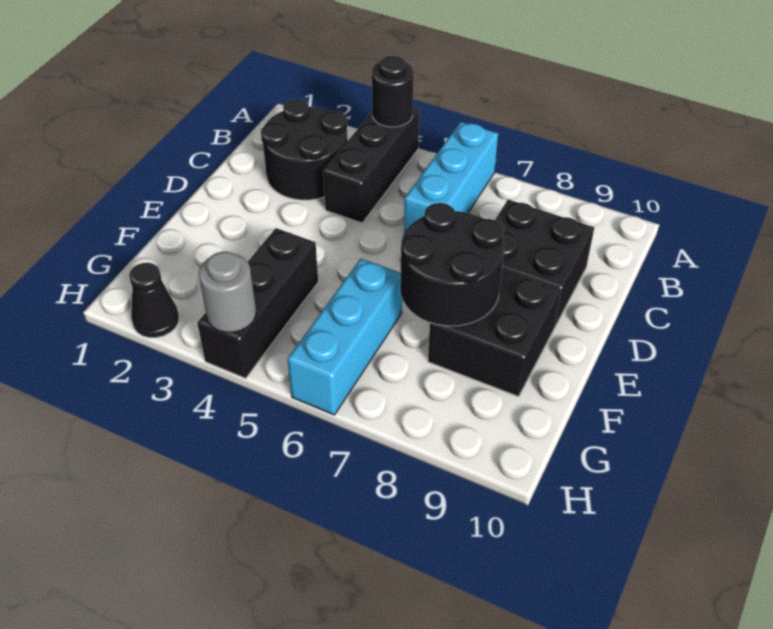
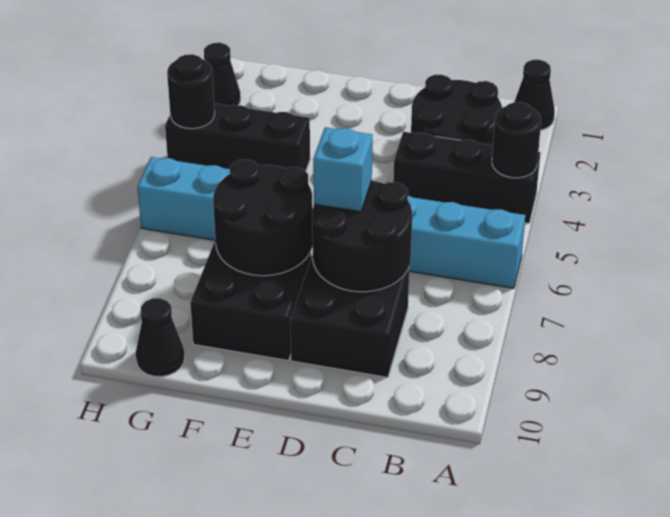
none -> black cone A1 level 1
none -> black round brick C7:D8 level 2
none -> cyan brick D7 level 3
none -> black cone G10 level 1
grey round brick H4 level 2 -> black round brick H4 level 2

